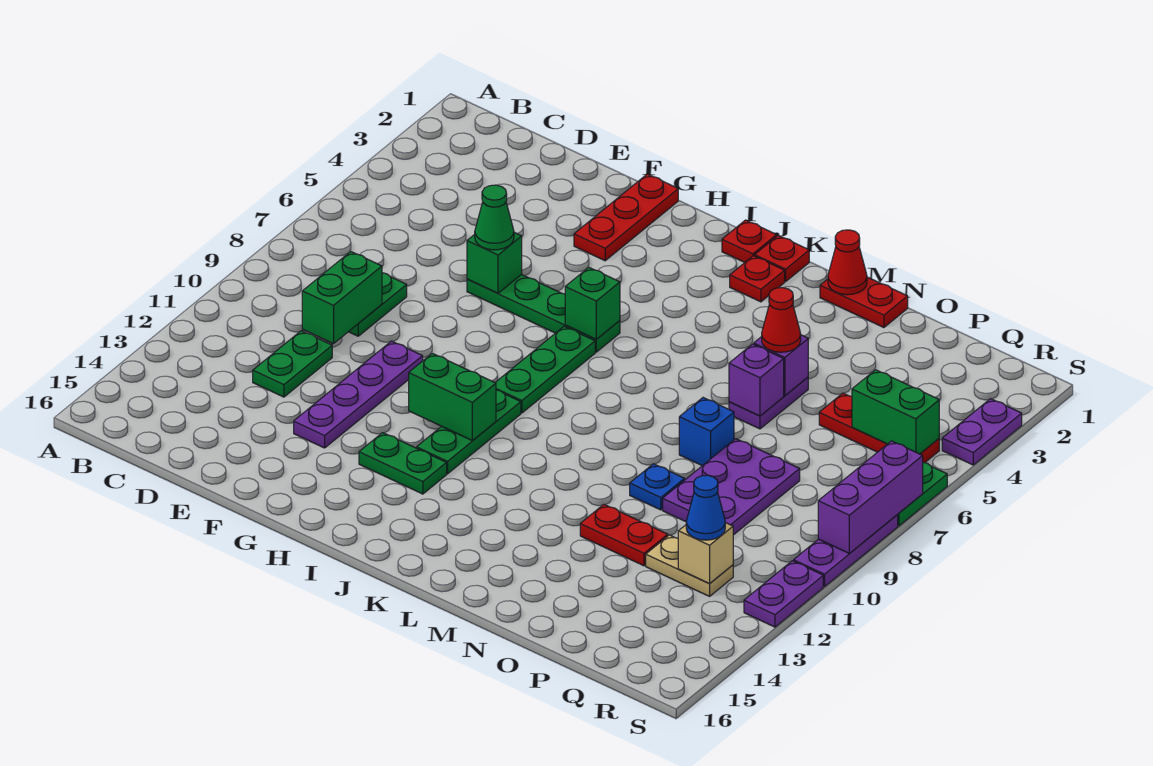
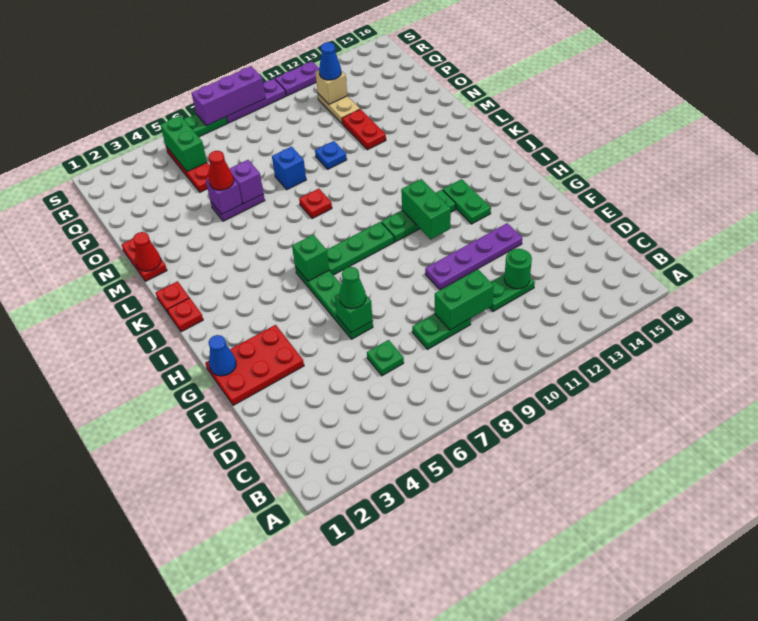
none -> green plate D6 level 1
none -> green round brick D12 level 2
red plate G1:G3 level 1 -> red plate F1:G3 level 1
none -> blue cone G1 level 2
red plate K2 level 1 -> red plate L8 level 1
purple plate O8:P10 level 1 -> none
purple plate S3:S4 level 1 -> none

